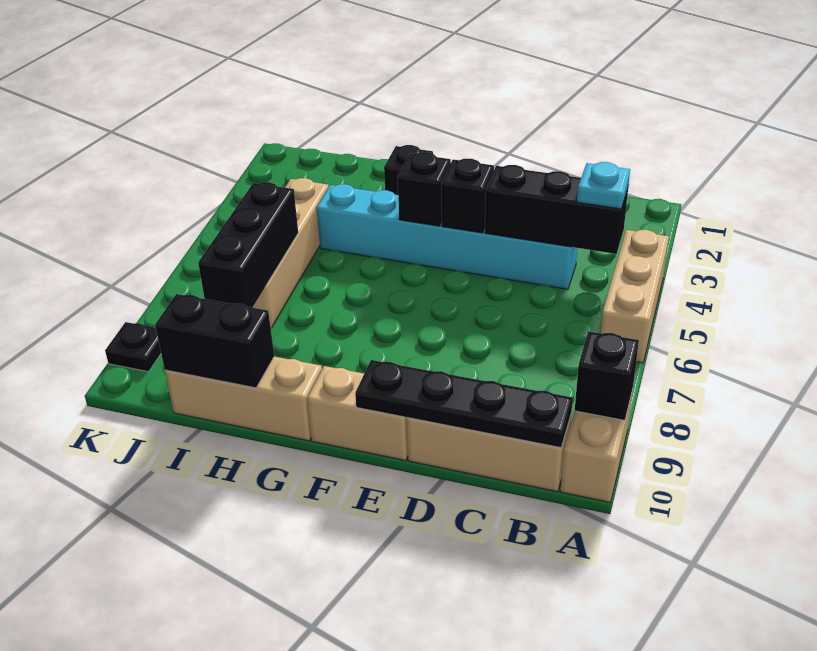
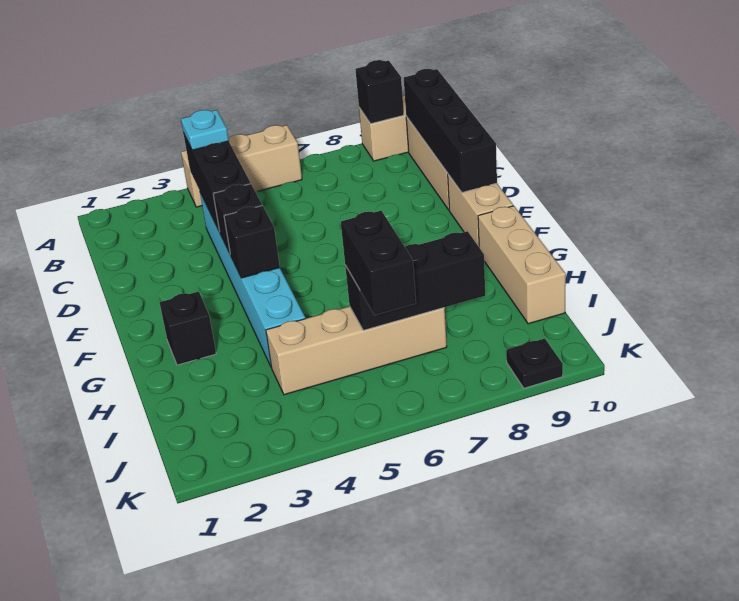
black plate B10:E10 level 2 -> black brick B10:E10 level 2
black brick H10:I10 level 2 -> black brick I6:J6 level 3

